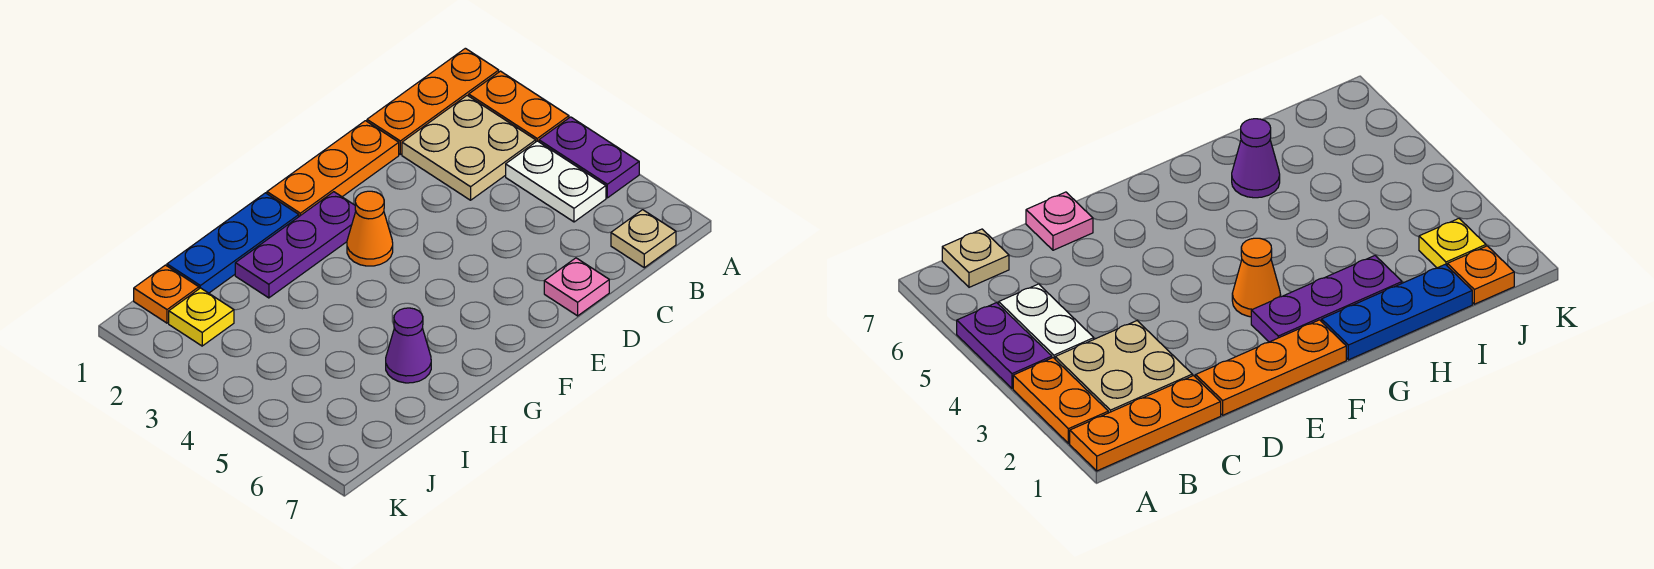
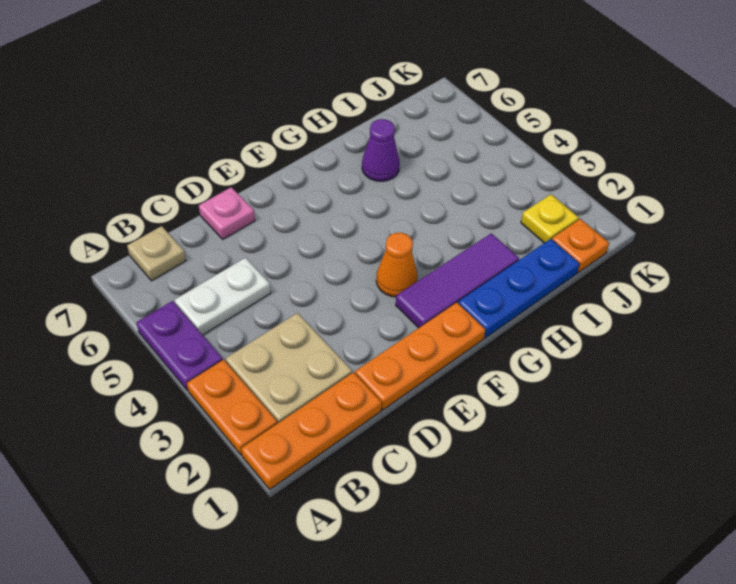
white plate B4:B5 level 1 -> white plate B5:C5 level 1
purple plate F2:H2 level 1 -> purple tile F2:H2 level 1

